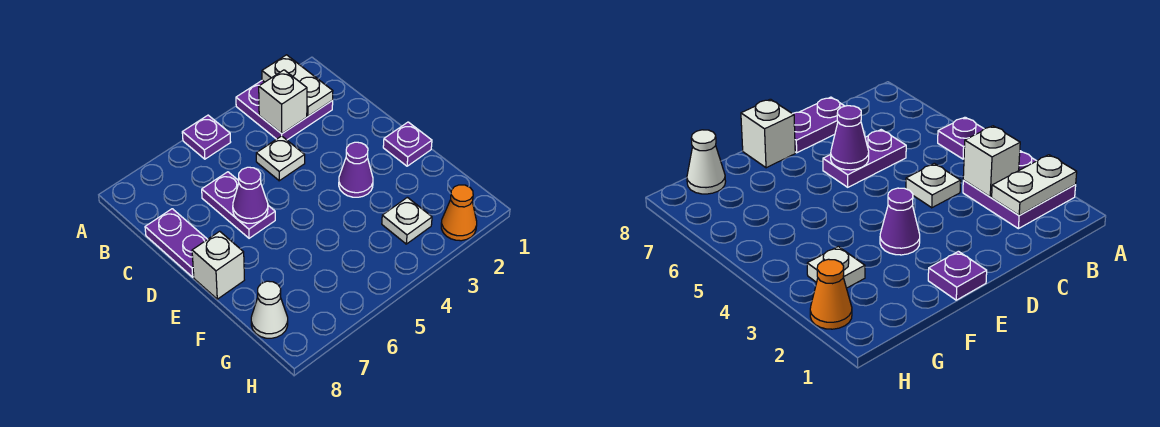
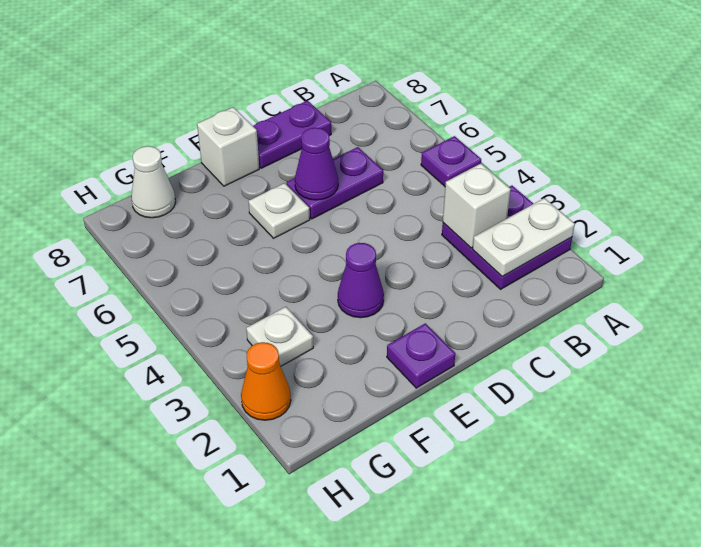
white plate C4 level 1 -> white plate E6 level 1

